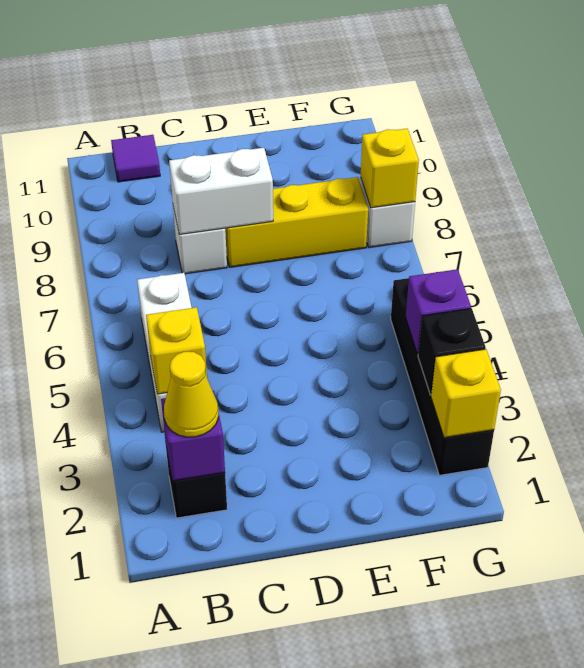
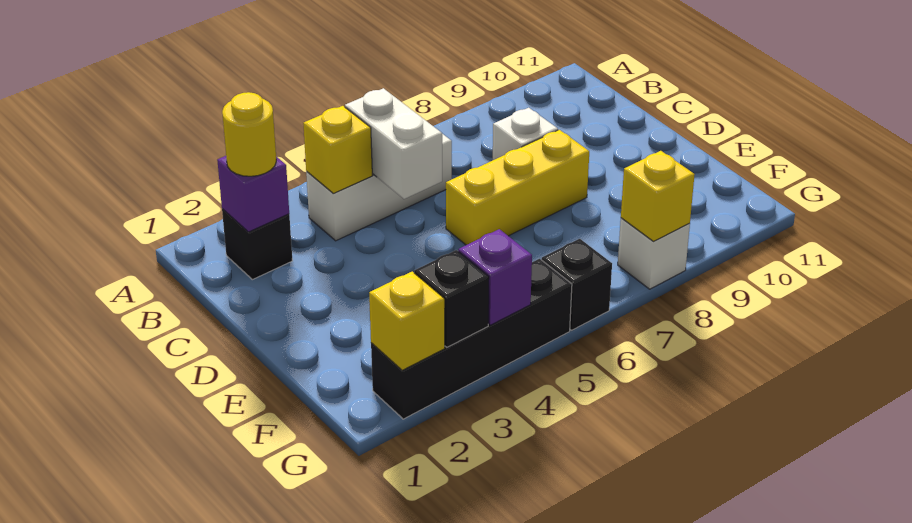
yellow cone B2 level 3 -> yellow round brick B2 level 3
purple tile B11 level 1 -> none
white brick C8:D8 level 2 -> white brick B5:C5 level 2
yellow brick D8:F8 level 1 -> yellow brick D6:D8 level 1
none -> black brick G6 level 1

